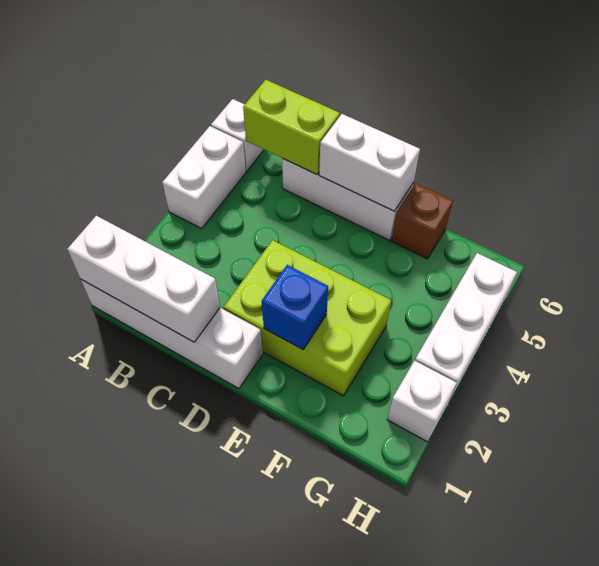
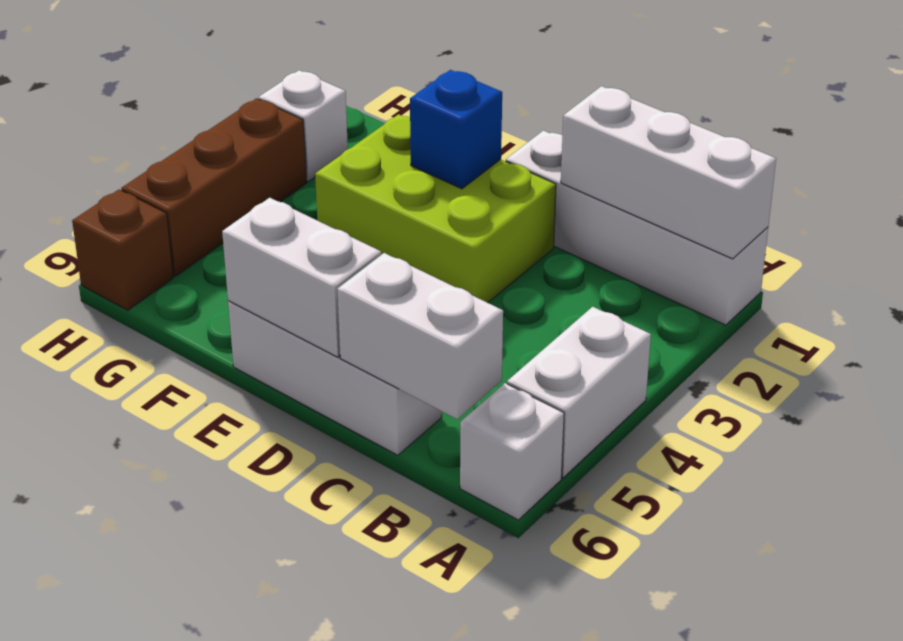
lime brick B6:C6 level 2 -> white brick B6:C6 level 2
brown brick F6 level 1 -> brown brick H6 level 1
white brick H3:H5 level 1 -> brown brick H3:H5 level 1

